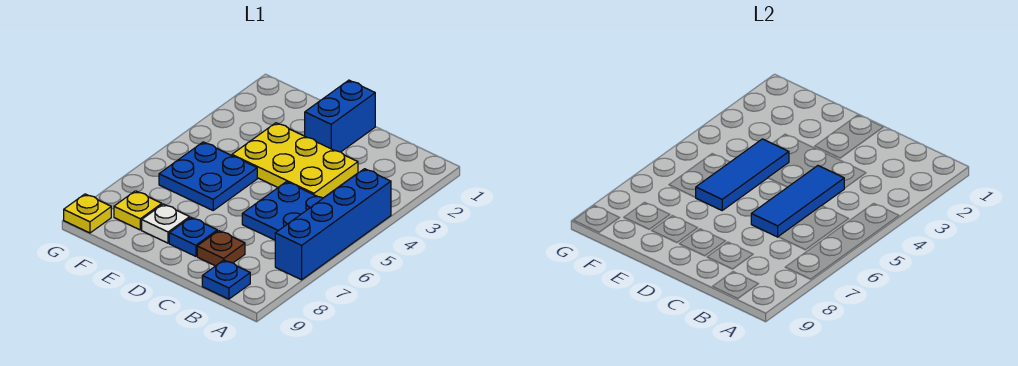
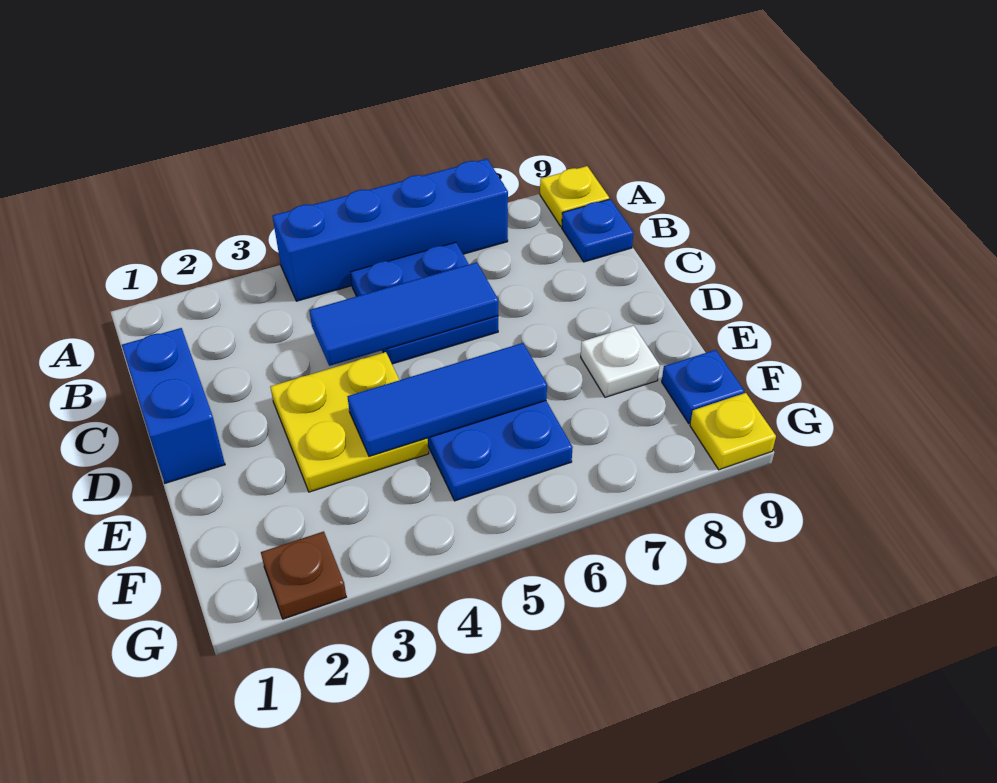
yellow plate C3:E4 level 1 -> yellow plate D3:E4 level 1
brown plate C8 level 1 -> brown plate G2 level 1
blue brick D1:D2 level 1 -> blue brick C1:D1 level 1
blue plate D8 level 1 -> blue plate F9 level 1
yellow plate F8 level 1 -> yellow plate A9 level 1

